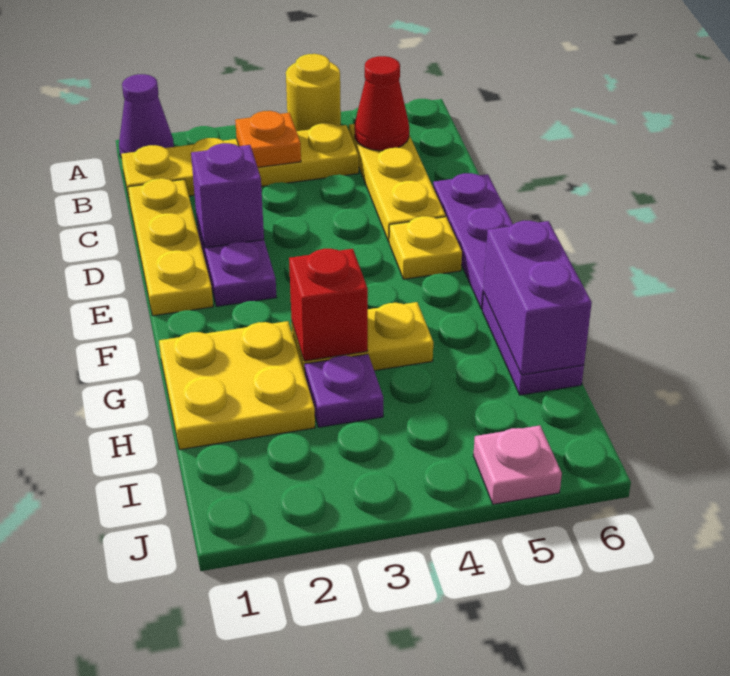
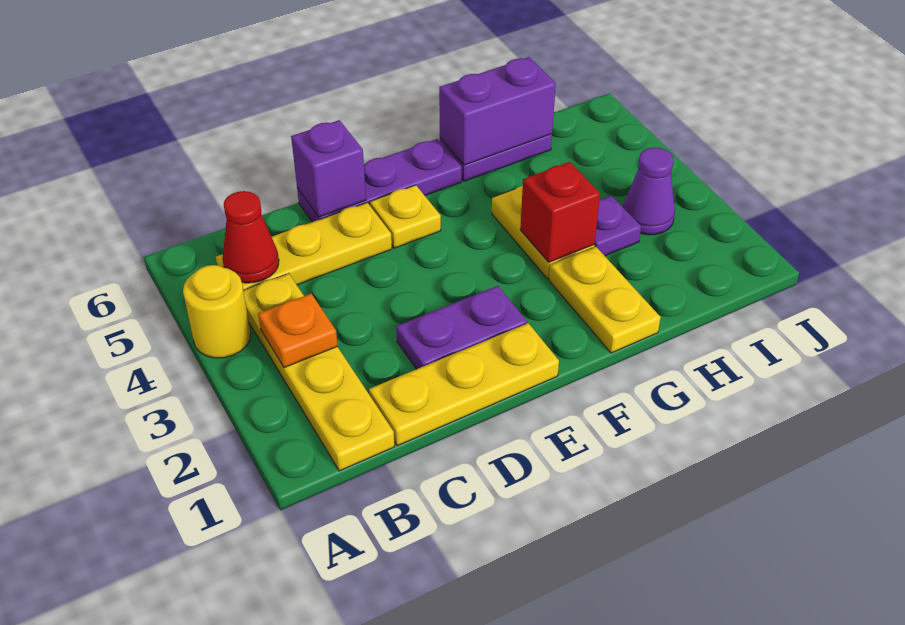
purple cone A1 level 1 -> purple cone I3 level 1
purple brick D2 level 2 -> purple brick D6 level 2
yellow plate G1:H2 level 1 -> yellow plate G1:G2 level 1
pink plate J5 level 1 -> none

